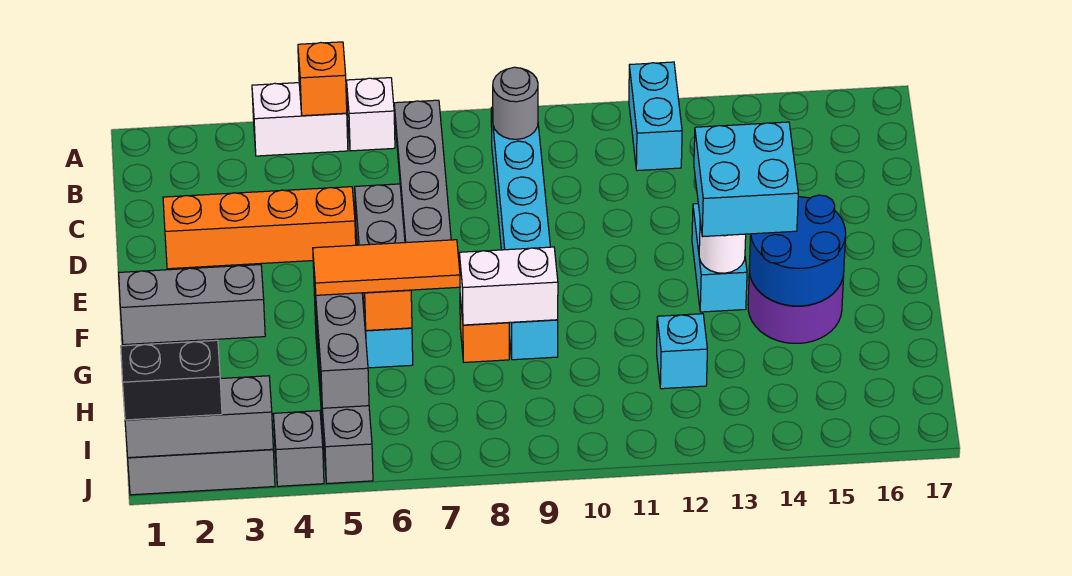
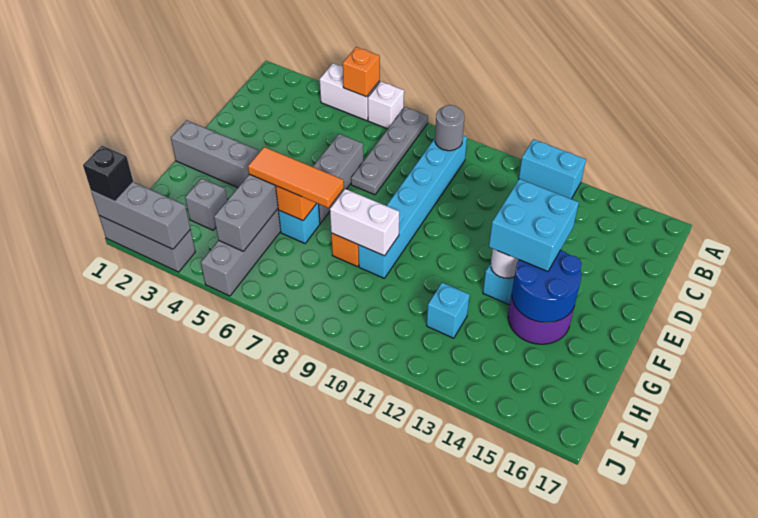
cyan brick A12:B12 level 1 -> cyan brick A12:A13 level 1
orange brick D2:D5 level 1 -> none
black brick J1:J2 level 3 -> black brick J1 level 3
grey brick J4 level 1 -> grey brick H3 level 1

